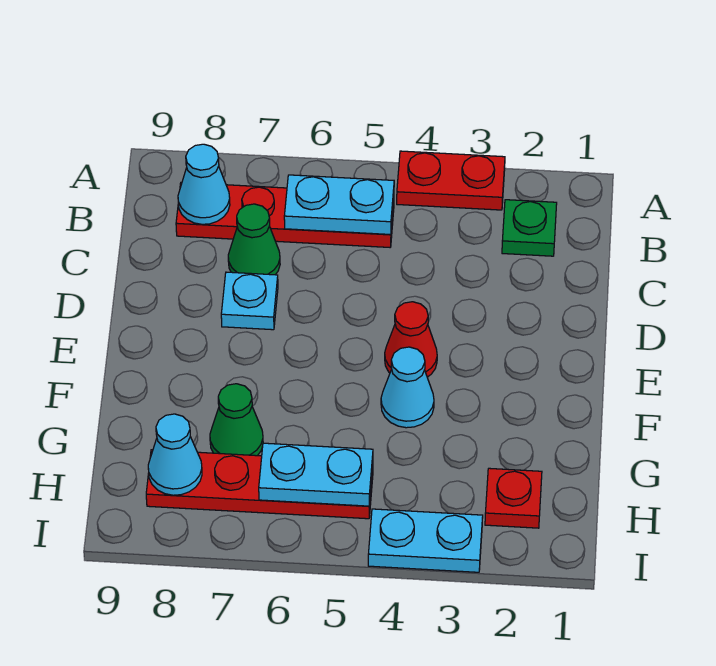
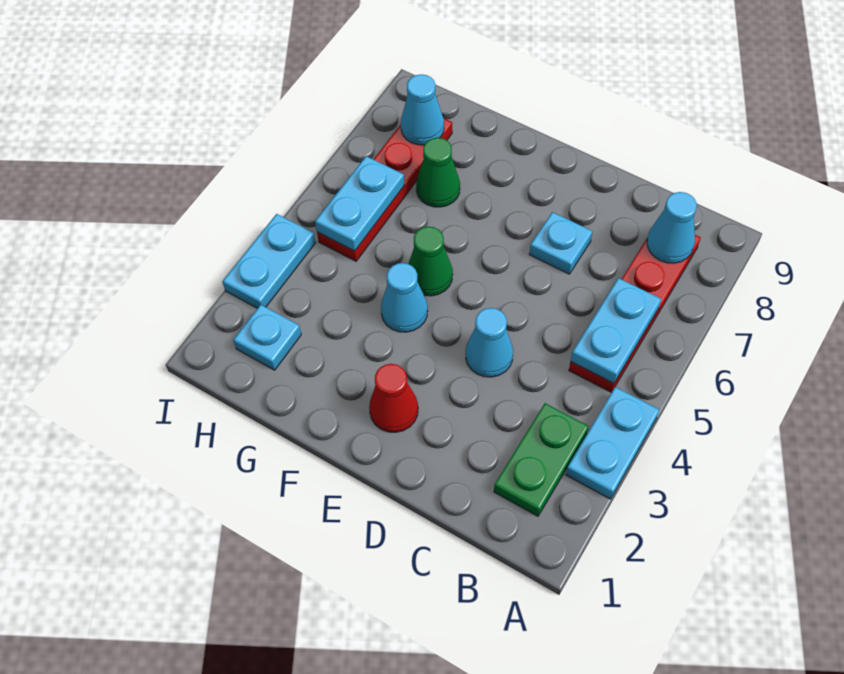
red plate A3:A4 level 1 -> cyan plate A3:A4 level 1
green plate B2 level 1 -> green plate B2:B3 level 1
green cone C7 level 1 -> green cone F5 level 1
none -> cyan cone D4 level 1
red cone E4 level 1 -> red cone E2 level 1
red plate H2 level 1 -> cyan plate H2 level 1

